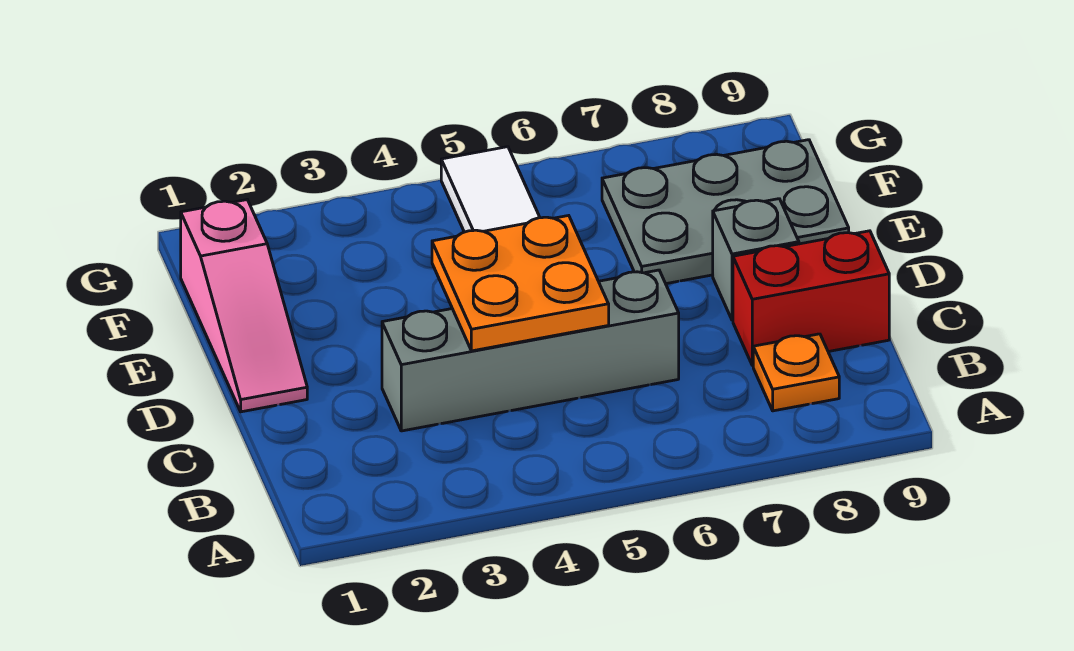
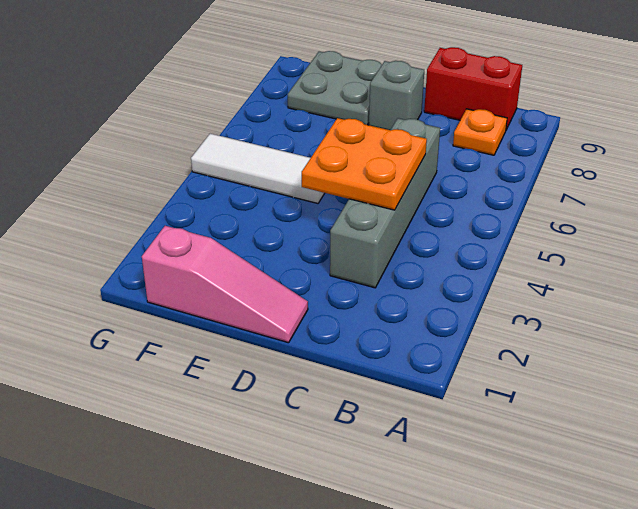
red brick C8:C9 level 1 -> red brick B9:C9 level 1
grey plate E7:F9 level 1 -> grey plate E8:F9 level 1

